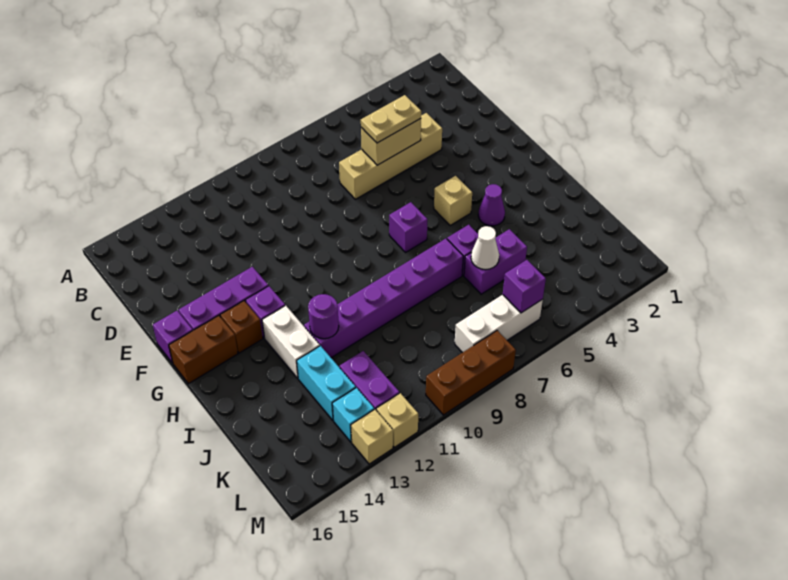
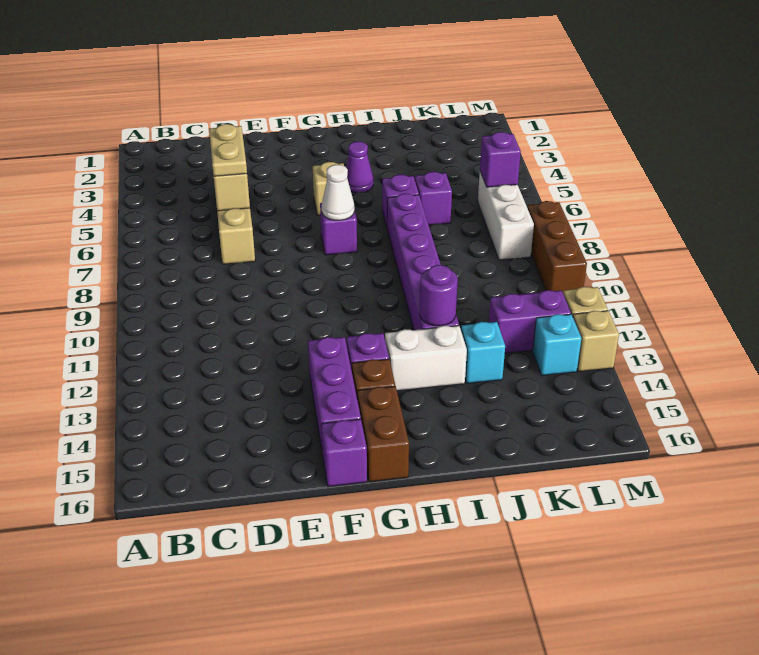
purple brick J5:J6 level 1 -> purple brick J6 level 1
white cone J6 level 2 -> white cone G7 level 2
cyan brick J13:K13 level 1 -> cyan brick J13 level 1

